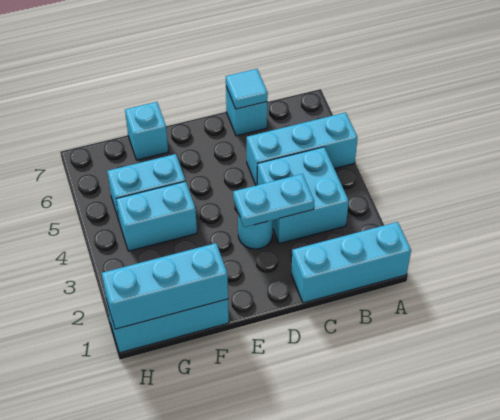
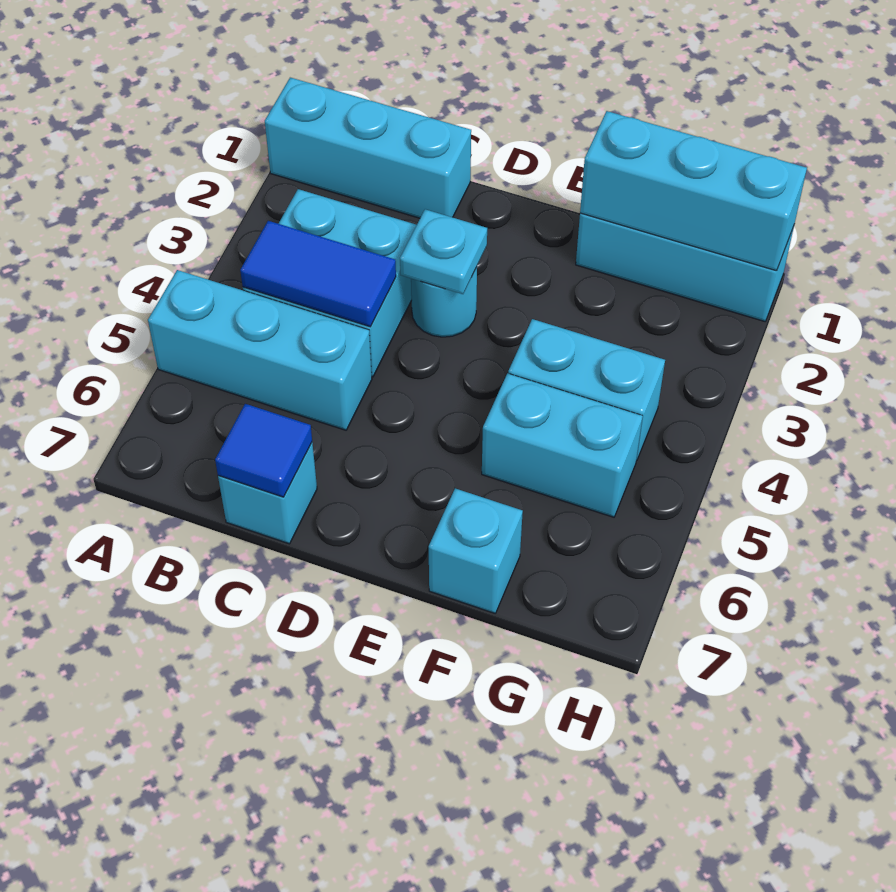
none -> blue tile B4:C4 level 2
cyan plate C3:D3 level 2 -> cyan plate D3 level 2
cyan tile C7 level 2 -> blue tile C7 level 2

